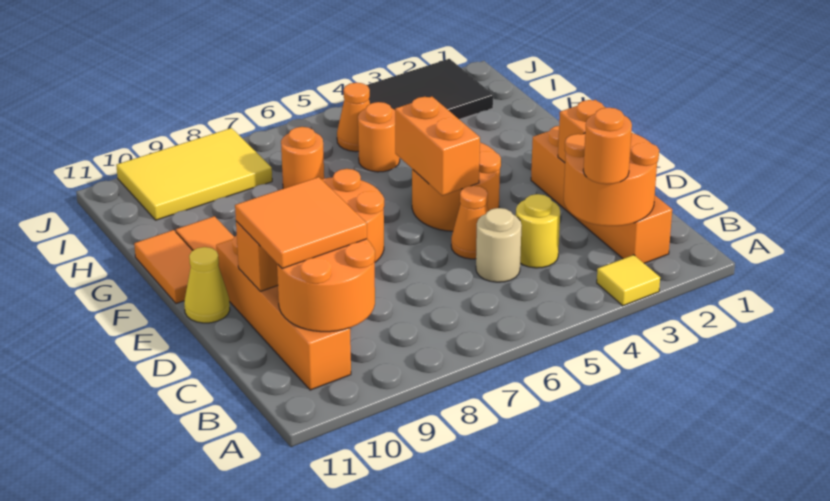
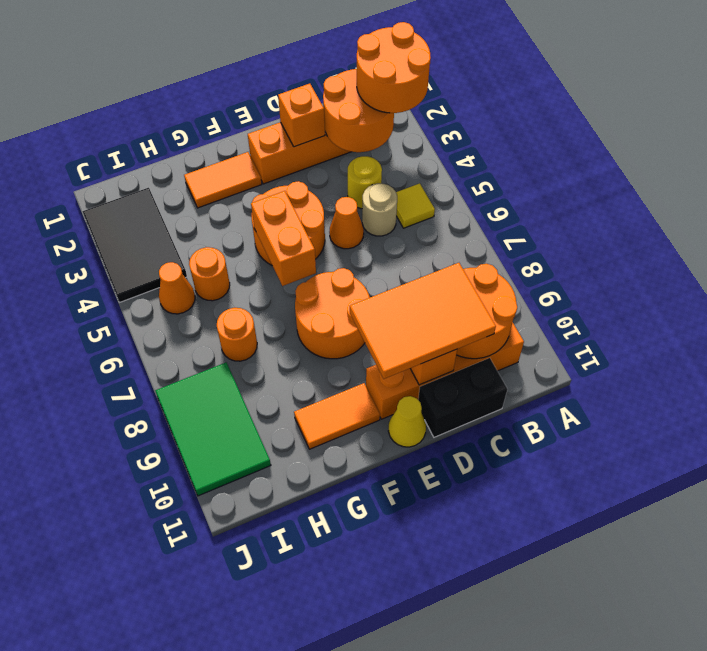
yellow tile A3 level 1 -> yellow tile B5 level 1
orange round brick B3 level 3 -> orange round brick A2:B3 level 3
orange tile C9:D10 level 3 -> orange tile C9:E10 level 3
none -> black brick C11:D11 level 1
orange brick E5:F5 level 2 -> orange brick F5:F6 level 2
orange tile F11:G11 level 1 -> orange tile F2:G2 level 1
yellow tile I8:J10 level 1 -> green tile I8:J10 level 1

